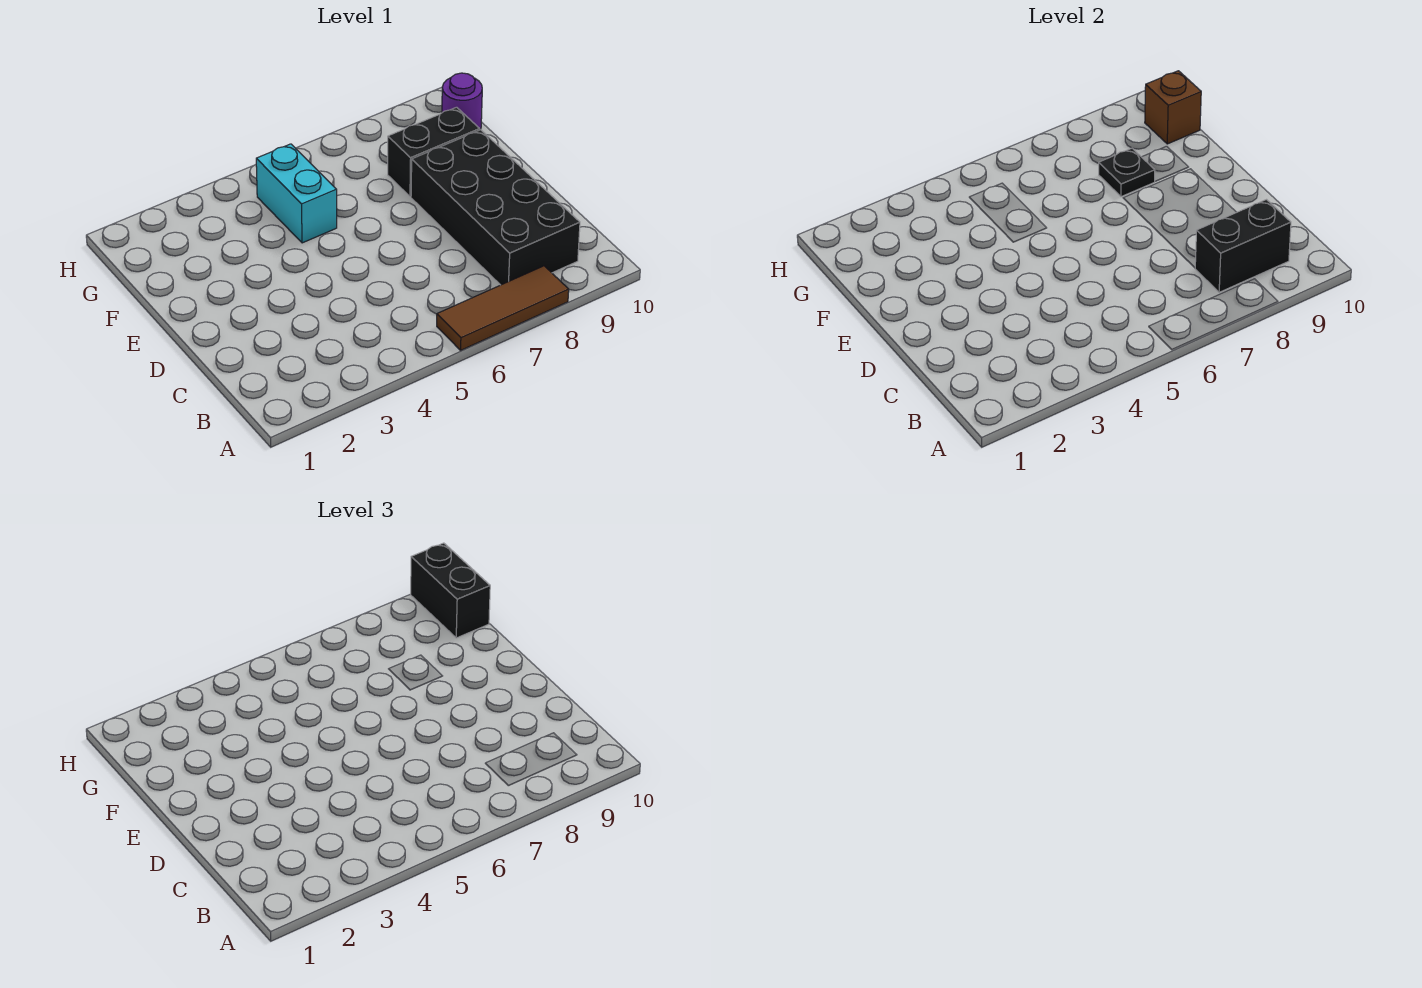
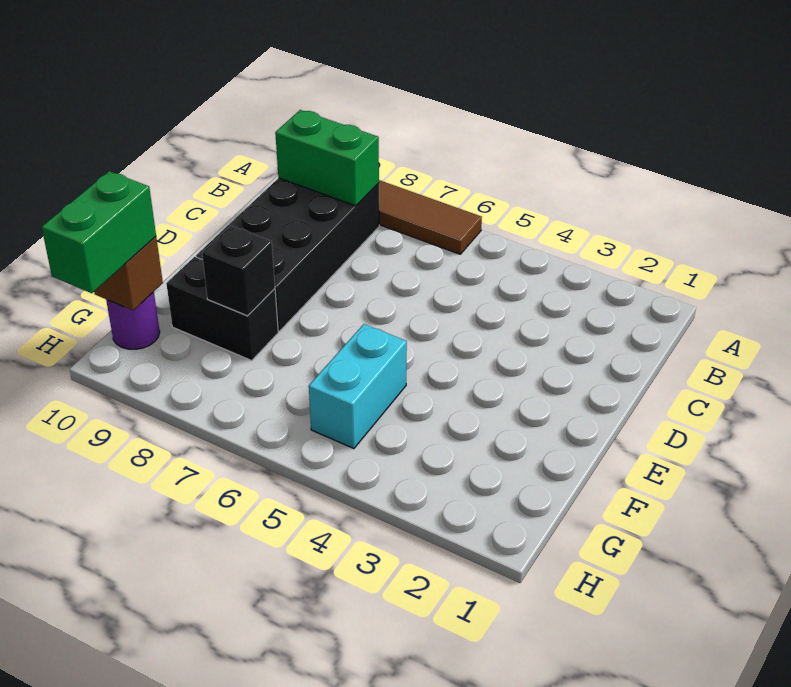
black brick B8:B9 level 2 -> green brick B8:B9 level 2
black plate F8 level 2 -> black brick F8 level 2
black brick G10:H10 level 3 -> green brick G10:H10 level 3

